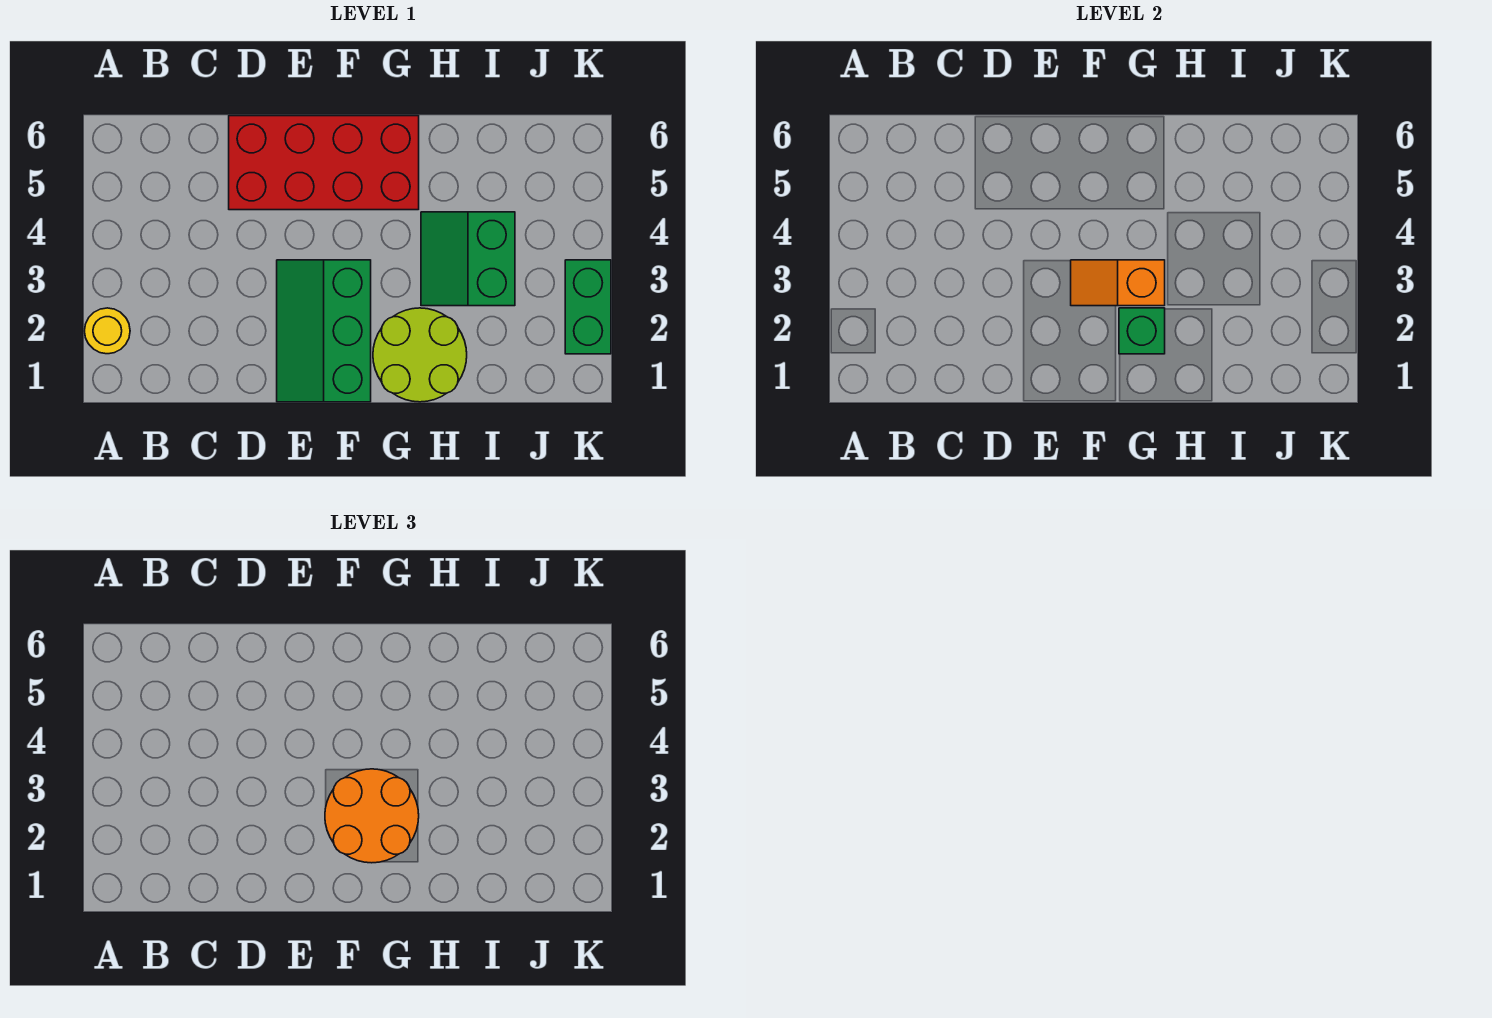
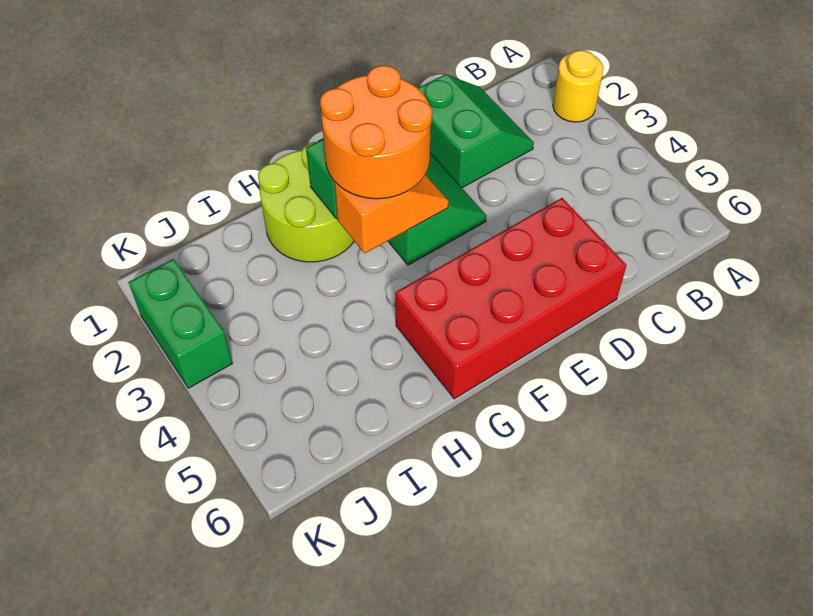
green slope H3:I4 level 1 top I -> green slope C1:D2 level 1 top D

